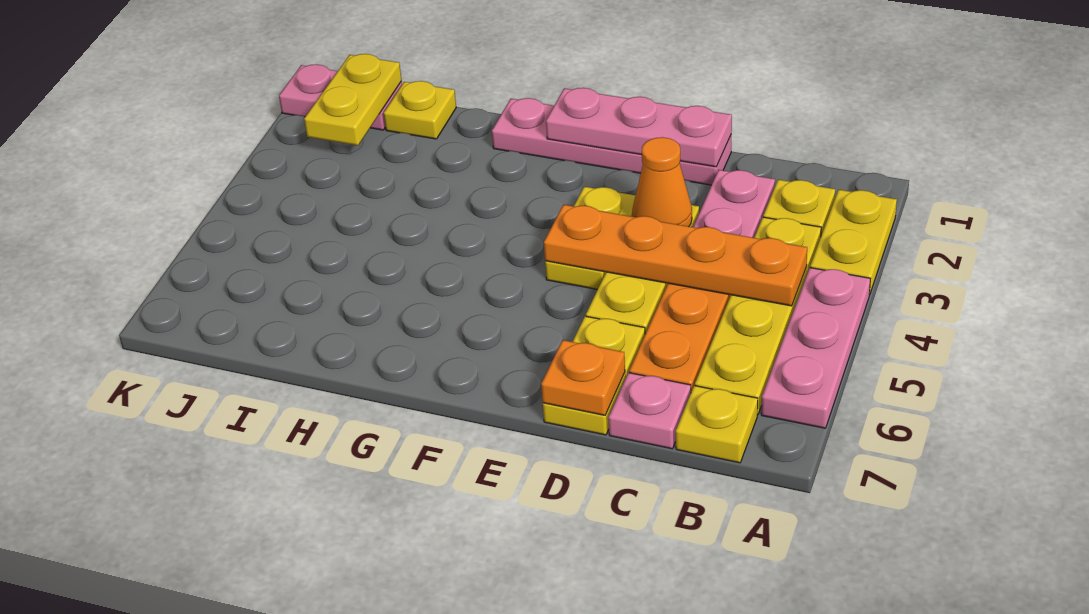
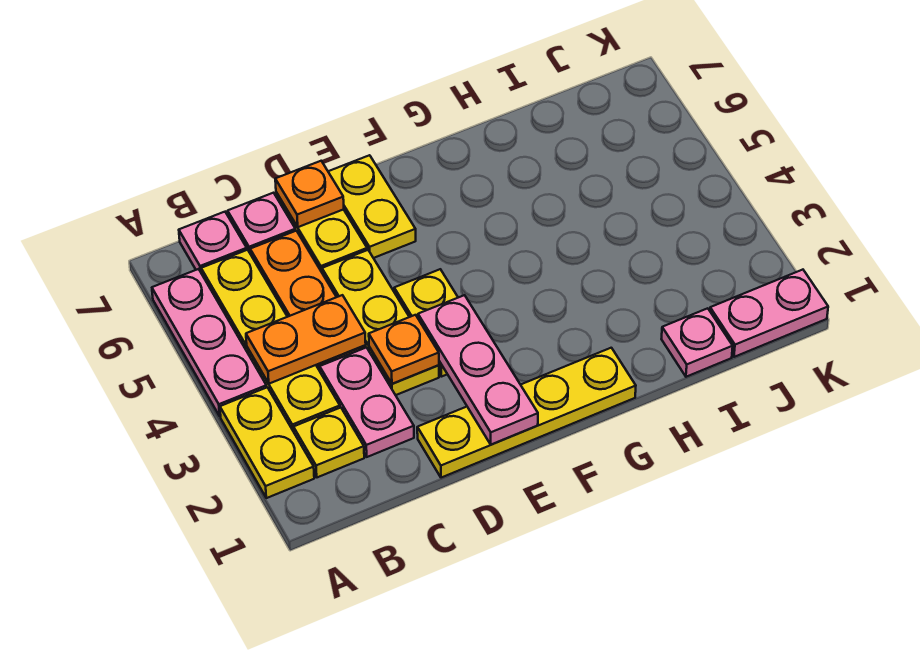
orange plate B4:E4 level 2 -> orange plate B4:C4 level 2
yellow plate B7 level 1 -> pink plate B7 level 1
pink plate D1:G1 level 1 -> yellow plate D1:G1 level 1
pink plate D1:F1 level 2 -> pink plate E1:E3 level 2
orange cone D3 level 2 -> orange plate D3 level 2
yellow plate I1 level 1 -> pink plate I1 level 1
yellow plate J1:J2 level 2 -> yellow plate E6:E7 level 1

